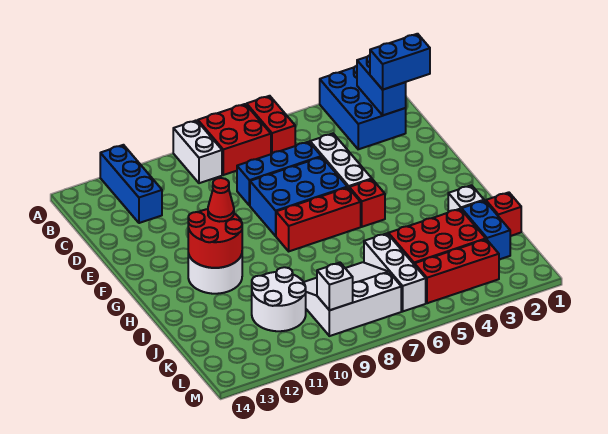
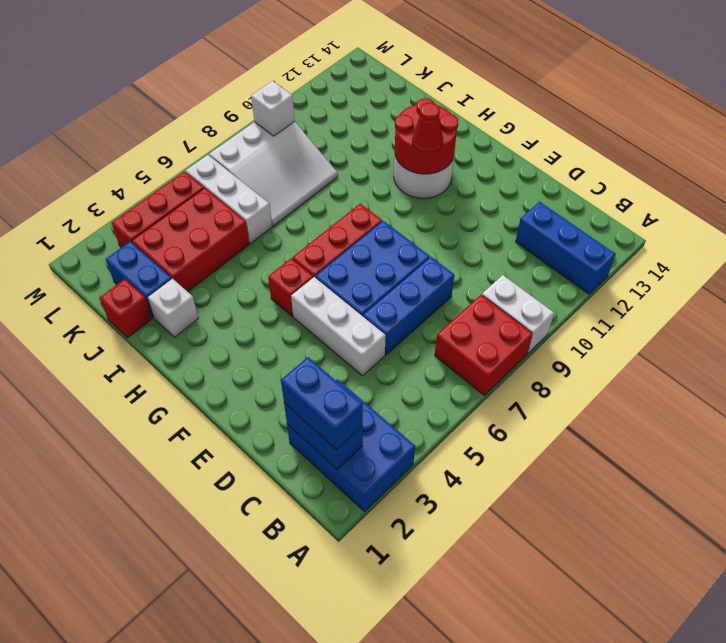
red brick A6:B6 level 1 -> none
blue brick C1:C2 level 3 -> blue brick B2:C2 level 3
white round brick J10:K11 level 1 -> none

